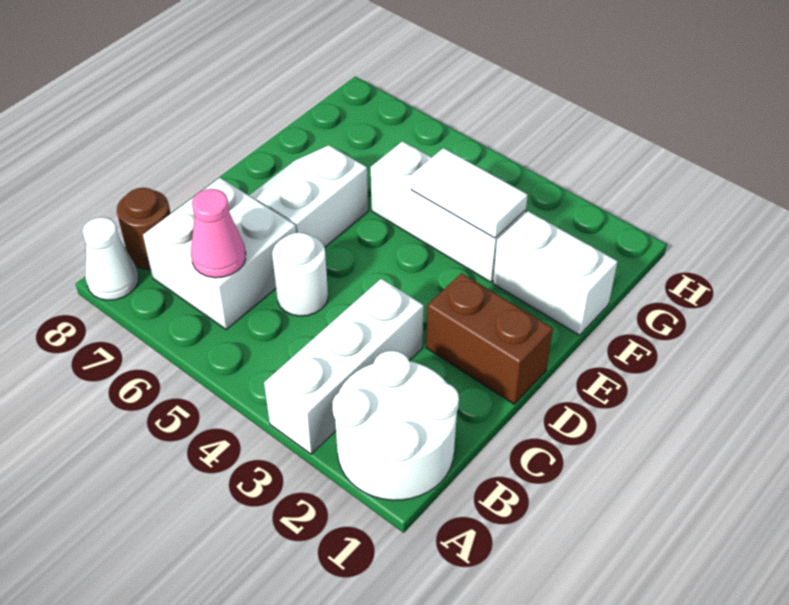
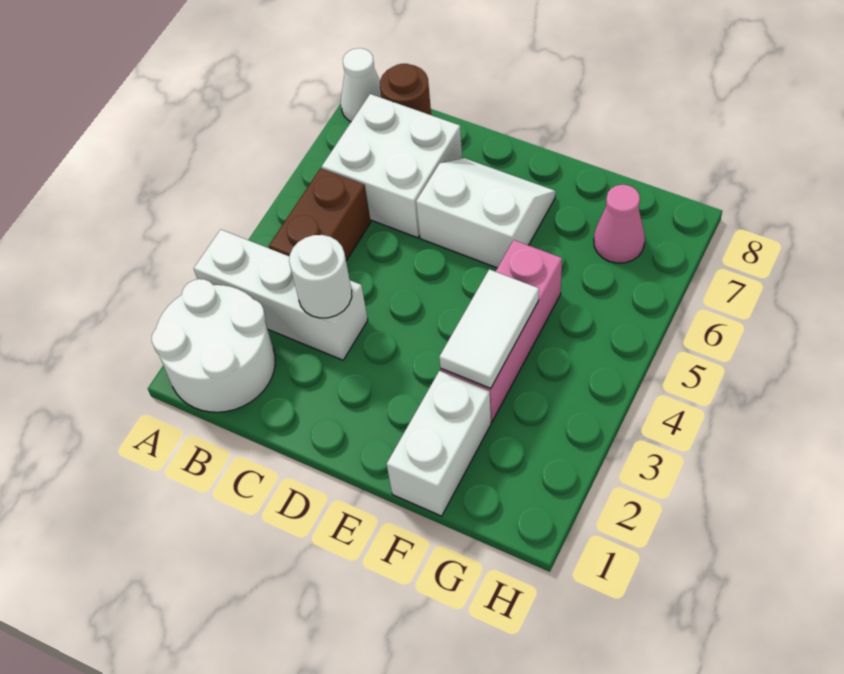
pink cone B6 level 2 -> pink cone G7 level 1
white round brick C5 level 1 -> white round brick C3 level 2
brown brick D1:D2 level 1 -> brown brick B4:B5 level 1
white brick F3:F5 level 1 -> pink brick F3:F5 level 1

